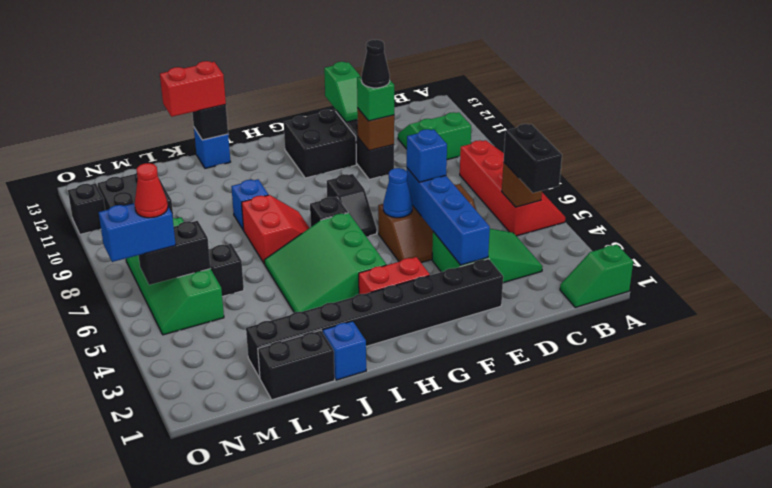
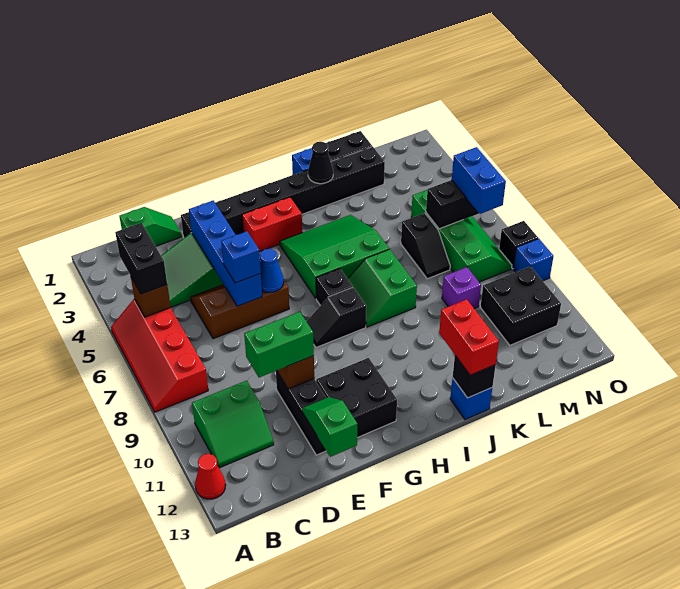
green slope A1:B1 level 1 top A -> green slope C1:D1 level 1 top C
green brick E10 level 3 -> green brick D10:E10 level 3
black cone E10 level 4 -> black cone J2 level 2
black slope G7:G8 level 1 top 8 -> black slope G8:H8 level 1 top H
green slope H4:J6 level 1 top H -> green slope H4:J6 level 1 top 6
red slope I7:J8 level 1 top J -> green slope I7:J8 level 1 top J
blue brick J9 level 1 -> blue brick O9 level 1
red brick J13:K13 level 3 -> red brick J12:J13 level 3
none -> purple brick L9 level 1
blue brick N6:O6 level 3 -> blue brick N6:N7 level 3
red cone N6 level 4 -> red cone A12 level 1
black brick O11 level 1 -> black brick O8 level 1

